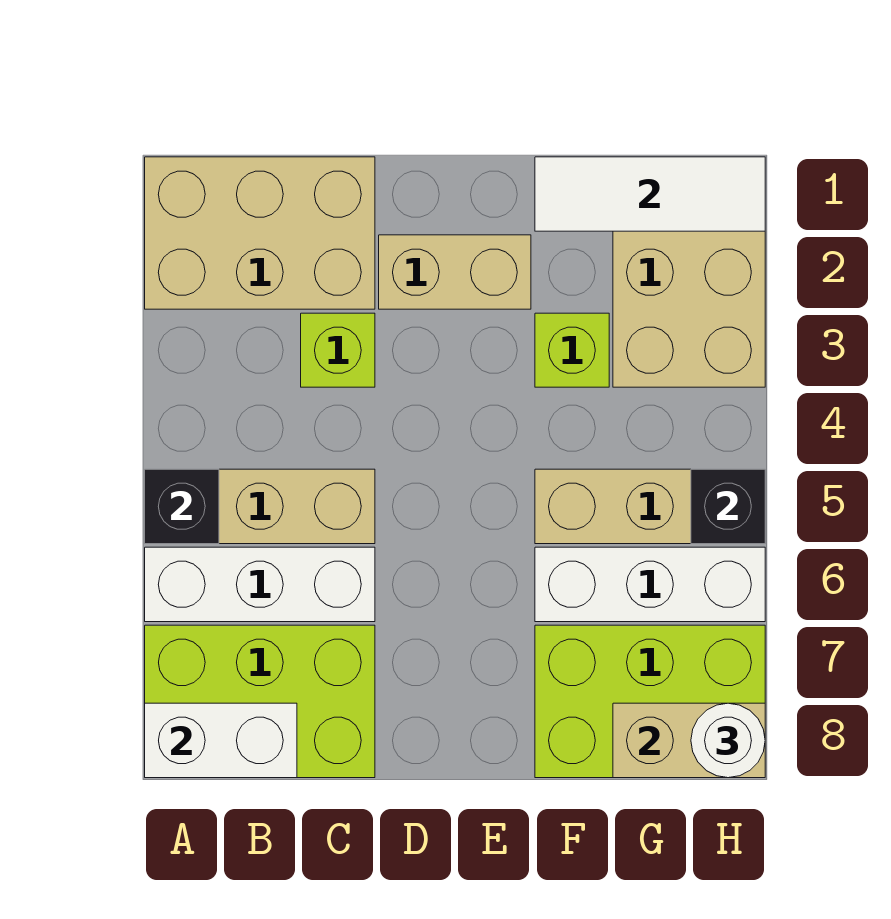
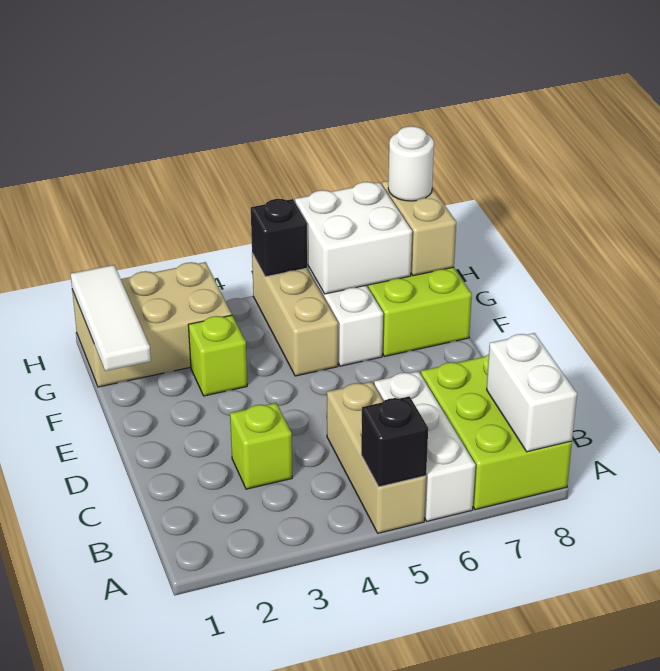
tan brick A1:C2 level 1 -> none
tan brick D2:E2 level 1 -> none
none -> white brick G6:H7 level 2

